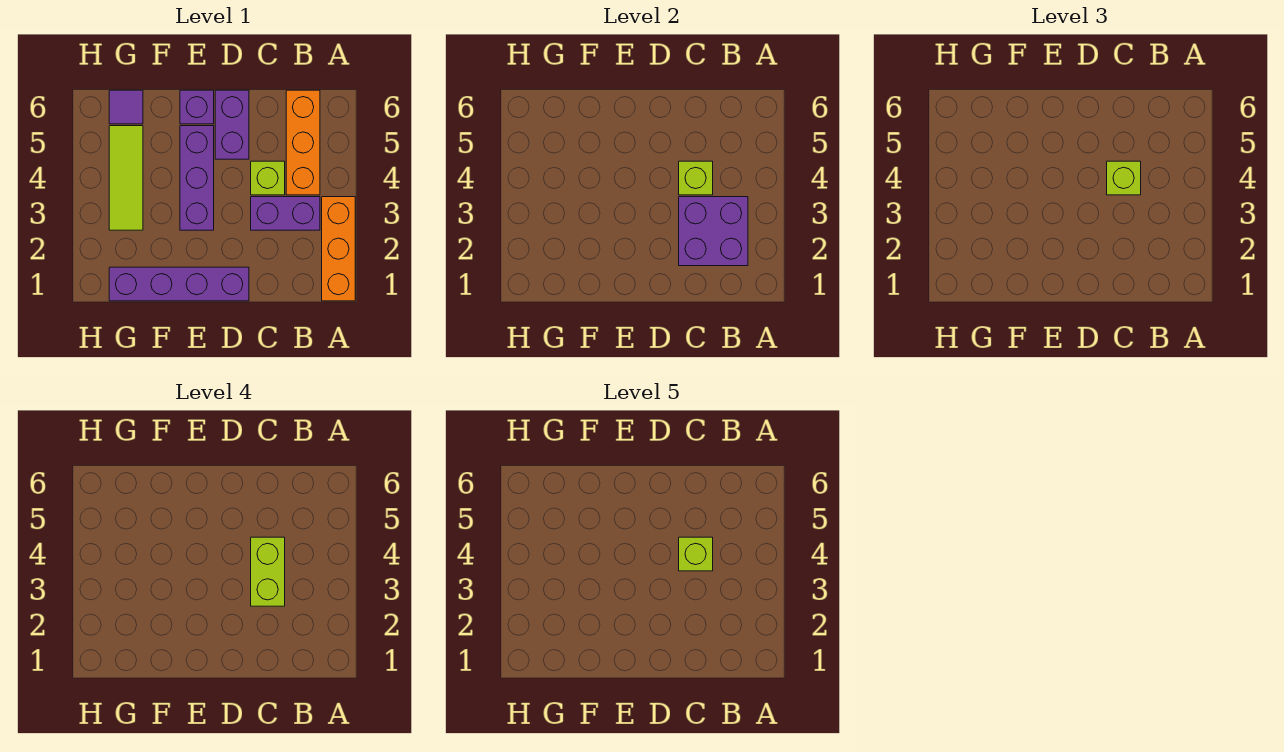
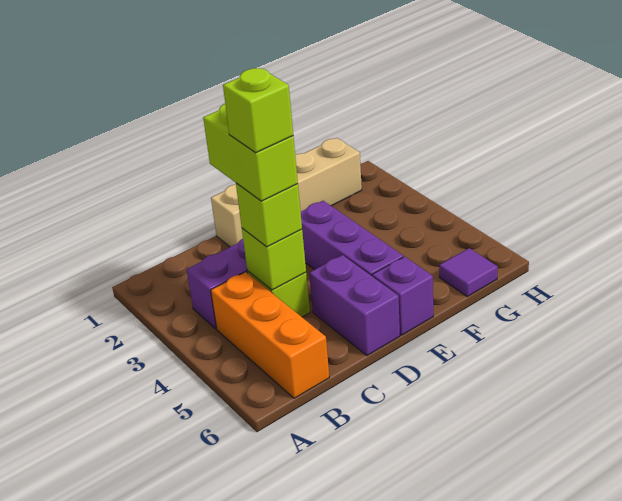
orange brick A1:A3 level 1 -> none
purple brick B2:C3 level 2 -> none
purple brick D1:G1 level 1 -> tan brick D1:G1 level 1
lime tile G3:G5 level 1 -> none

